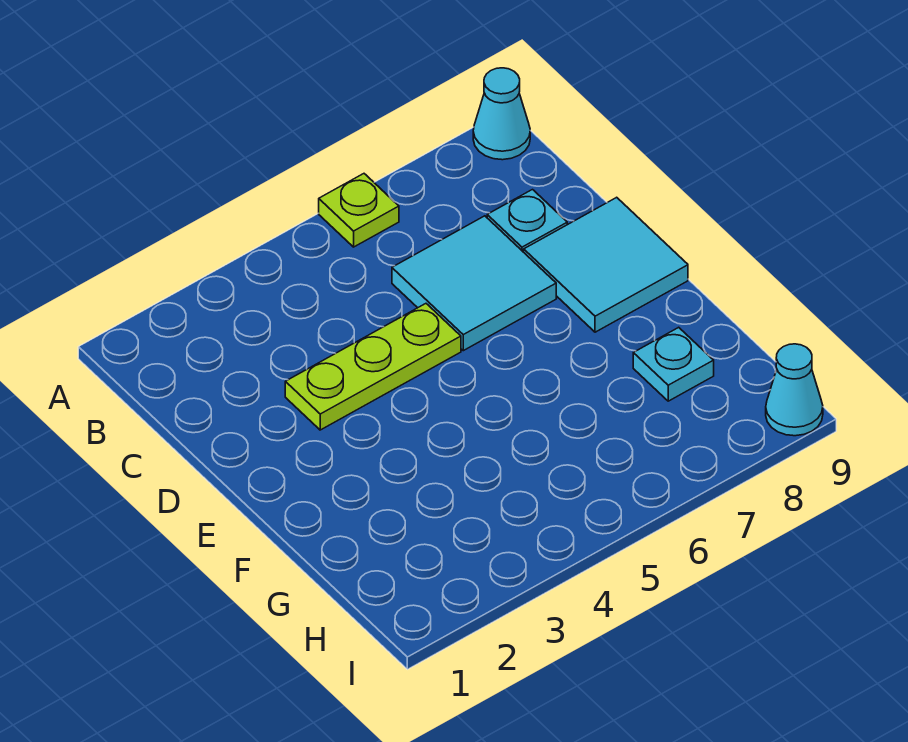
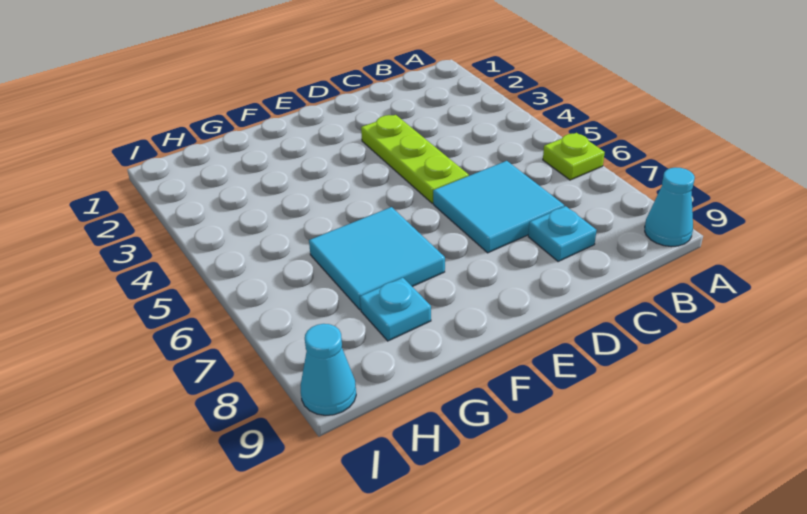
cyan tile D8:E9 level 1 -> cyan tile F6:G7 level 1

